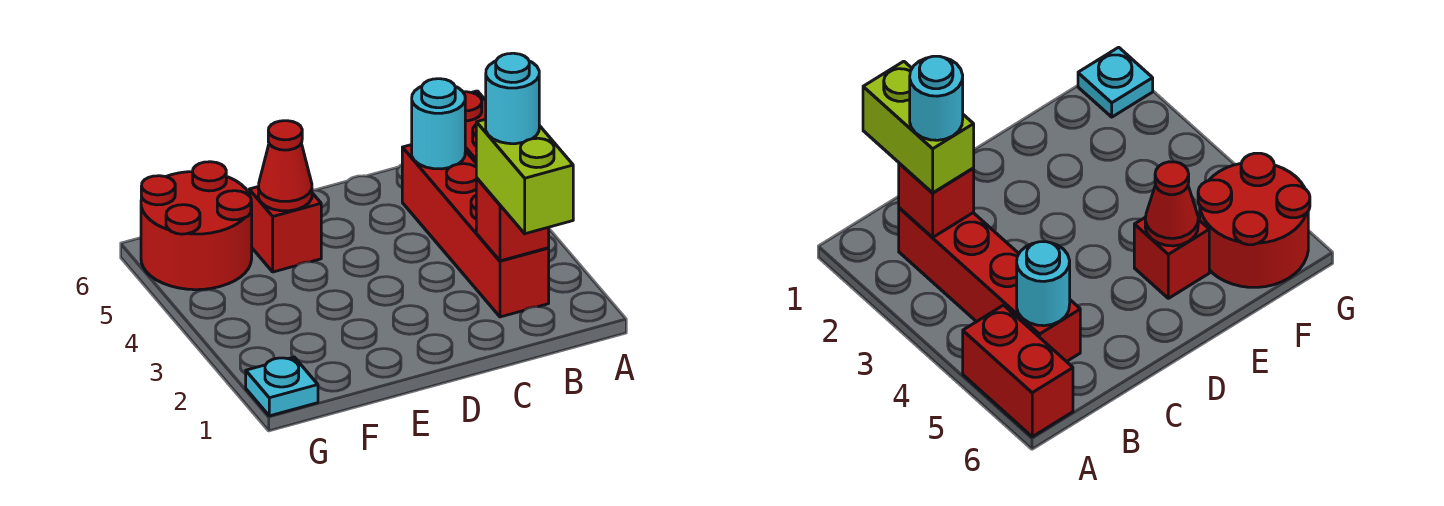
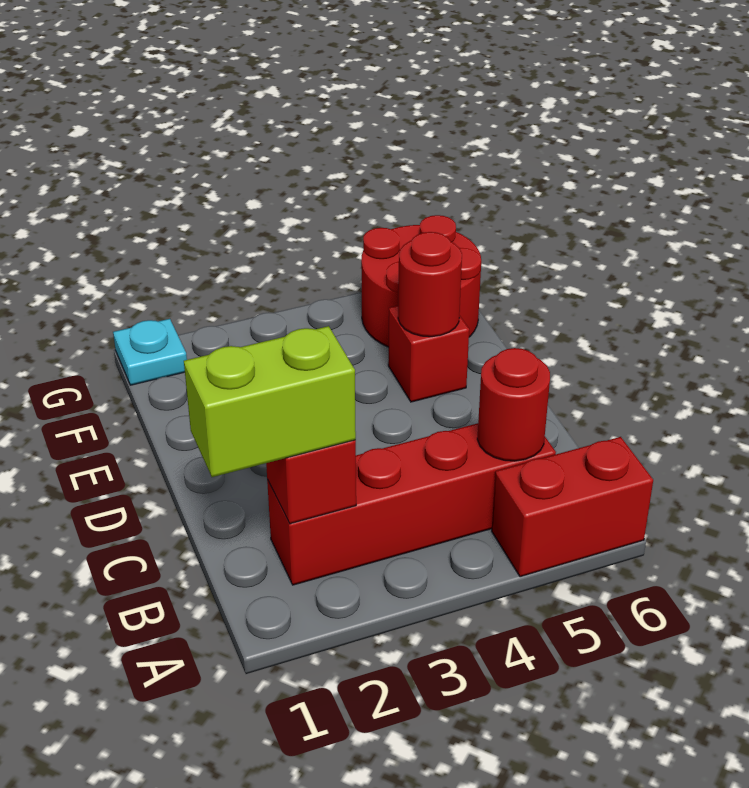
cyan round brick B2 level 4 -> none
cyan round brick B5 level 2 -> red round brick B5 level 2
red cone E5 level 2 -> red round brick E5 level 2

